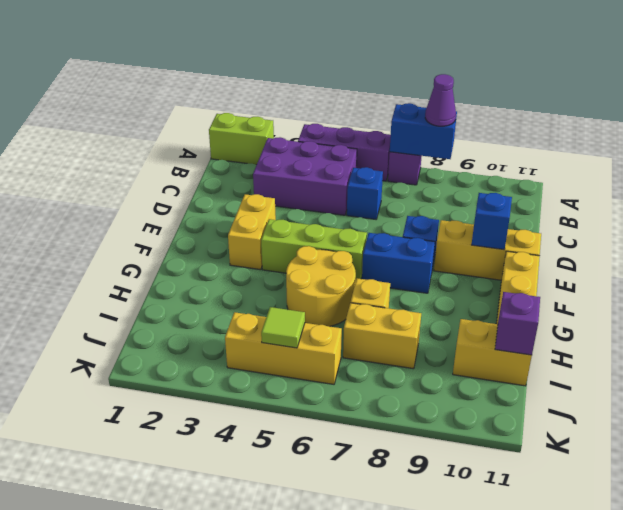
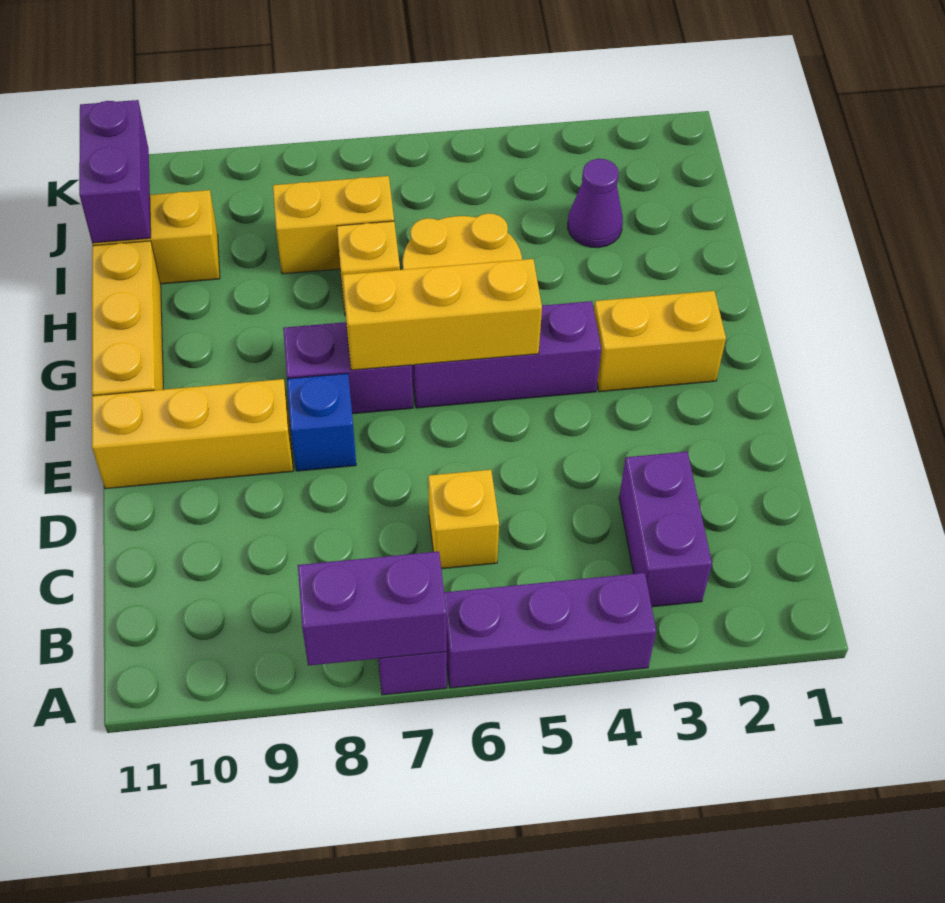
lime brick A1:A2 level 1 -> none
blue brick A7:A8 level 2 -> purple brick A7:A8 level 2
purple cone A8 level 3 -> purple cone I3 level 1
purple brick B3:C5 level 1 -> purple brick B3:C3 level 1
blue brick C6 level 1 -> yellow brick C6 level 1
yellow brick E3:F3 level 1 -> yellow brick F2:F3 level 1
blue brick E10 level 2 -> none
lime brick F4:F6 level 1 -> purple brick F4:F6 level 1
blue brick F7:F8 level 1 -> purple brick F7:F8 level 1
purple brick I11 level 2 -> purple brick I11:J11 level 2
yellow brick J4:J6 level 1 -> yellow brick F5:F7 level 2
lime tile J5 level 2 -> none

